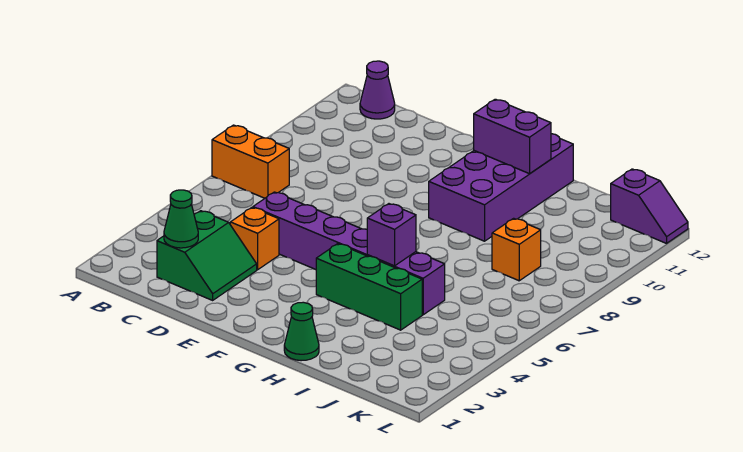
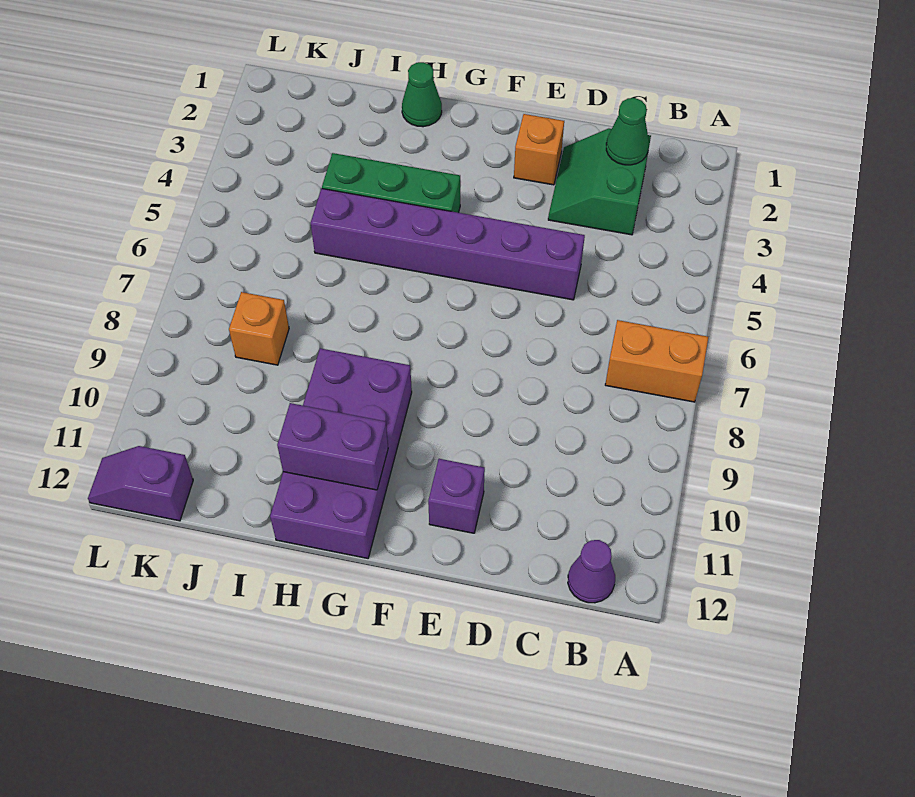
orange brick D4 level 1 -> orange brick E2 level 1
purple brick H5 level 2 -> purple brick E11 level 1

